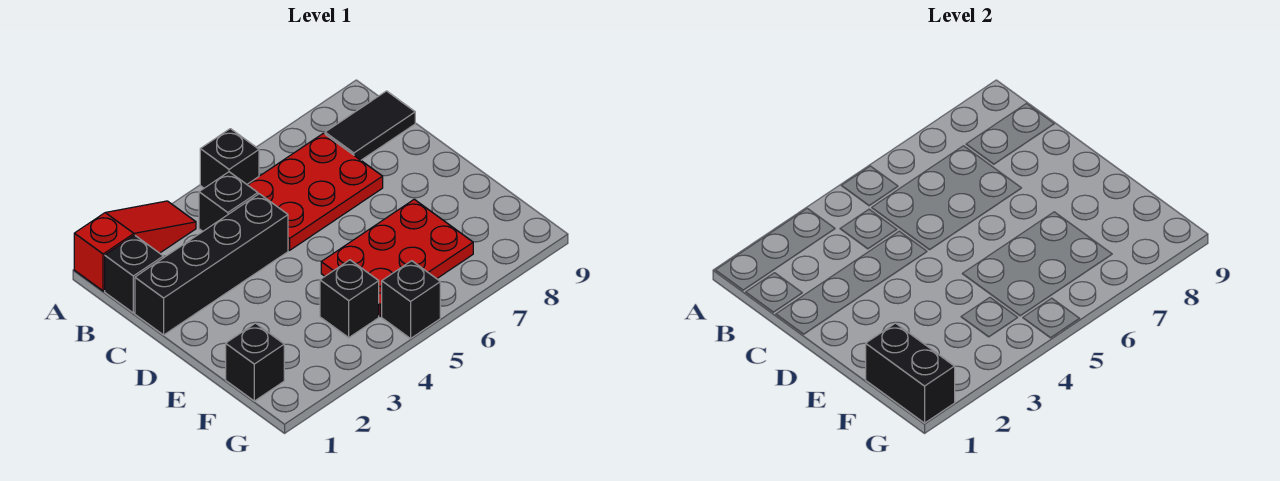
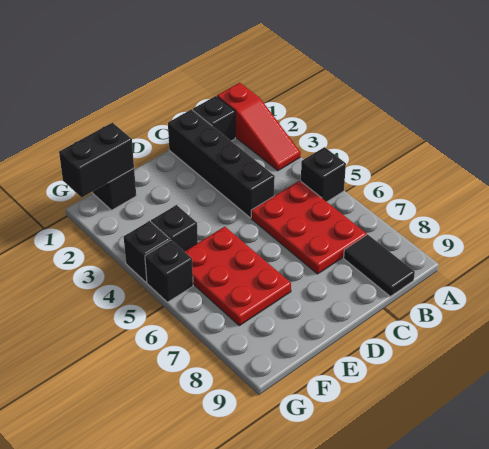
black brick B4 level 1 -> black brick G4 level 1

